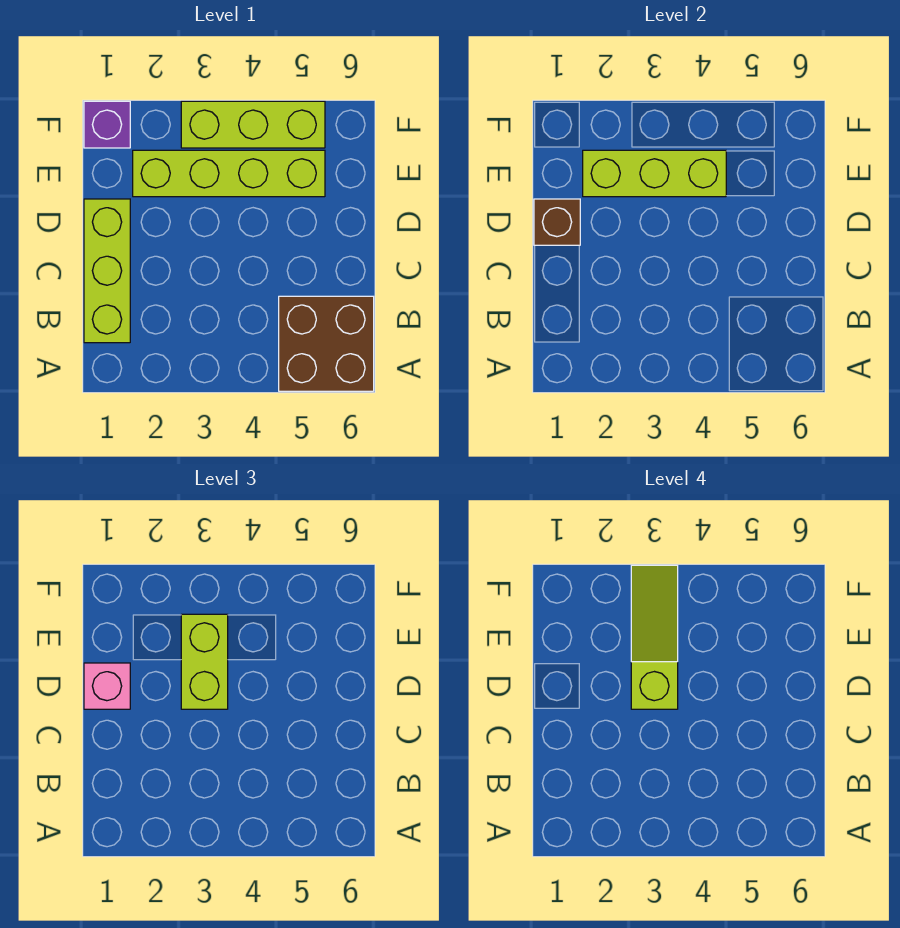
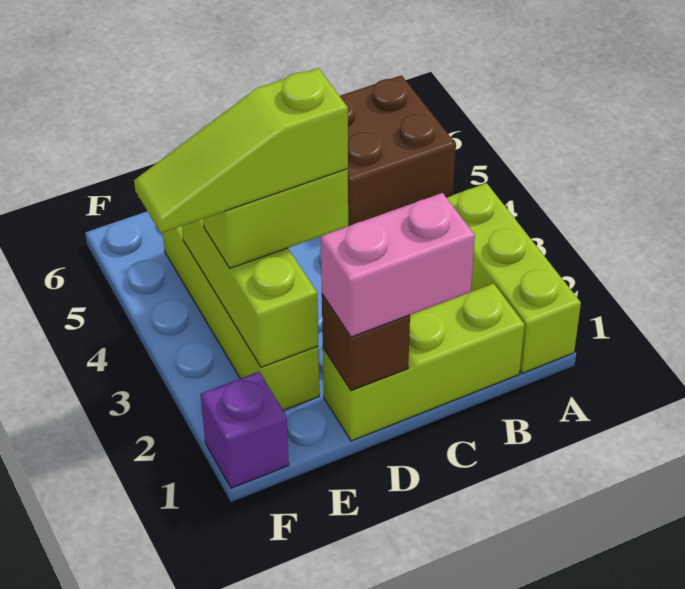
pink brick D1 level 3 -> pink brick C1:D1 level 3
lime brick F3:F5 level 1 -> lime brick A1:A3 level 1

